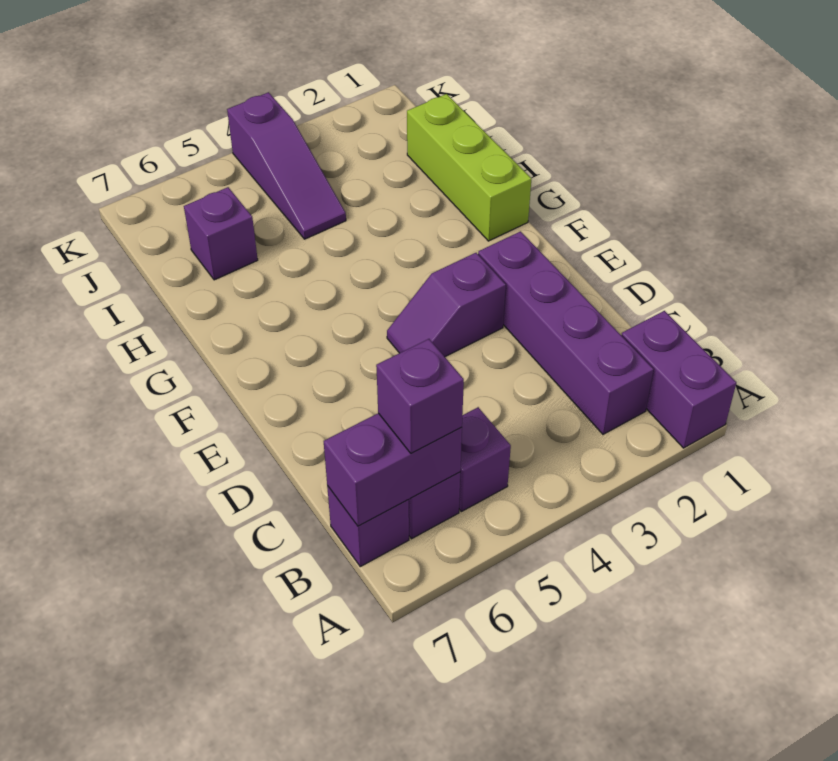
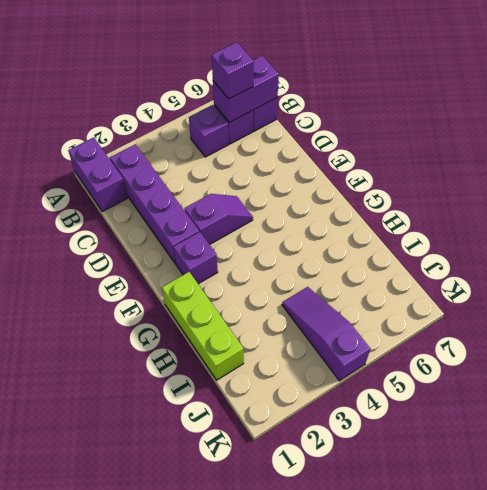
purple brick I6 level 1 -> purple brick F2 level 1

